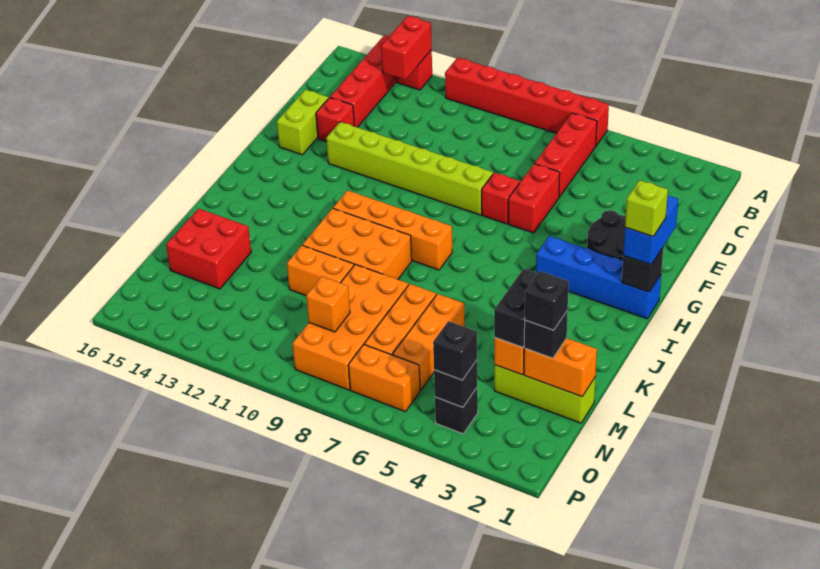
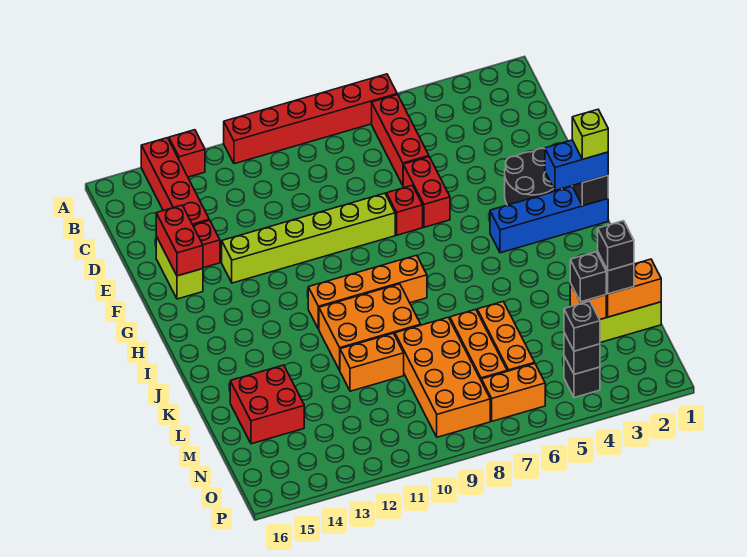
red brick A13:B13 level 2 -> red brick E15:F15 level 2
blue brick G1:H1 level 3 -> blue brick H1:H2 level 3
black brick L3:M3 level 3 -> black brick M3 level 3
orange brick N9 level 2 -> none

